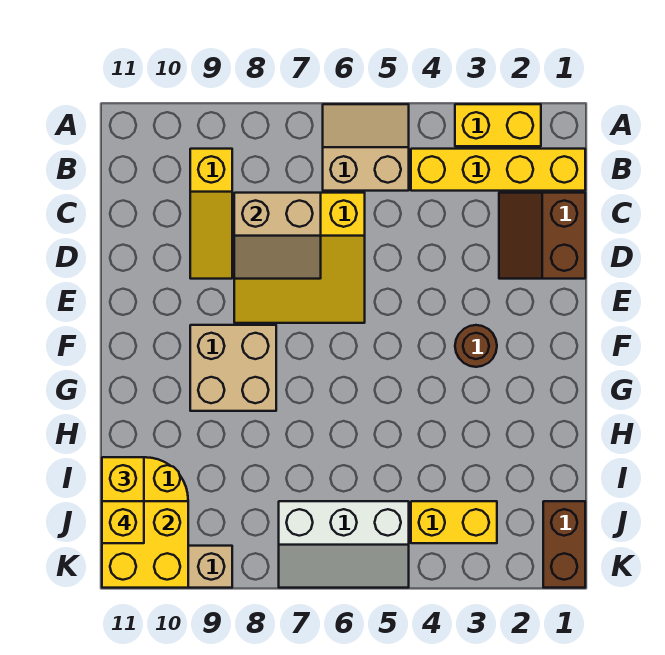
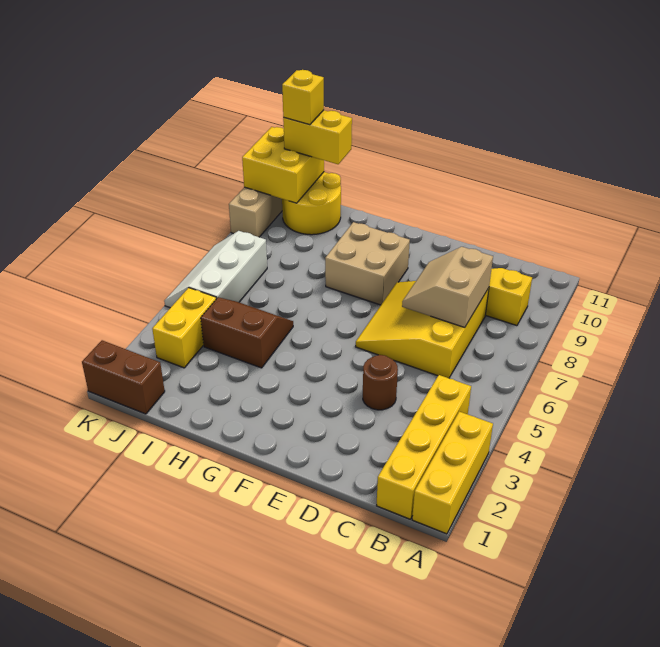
yellow brick A2:A3 level 1 -> yellow brick A1:A3 level 1
tan slope A5:B6 level 1 top B -> none
brown slope C1:D2 level 1 top 1 -> brown slope H4:I5 level 1 top 4
brown round brick F3 level 1 -> brown round brick D4 level 1

